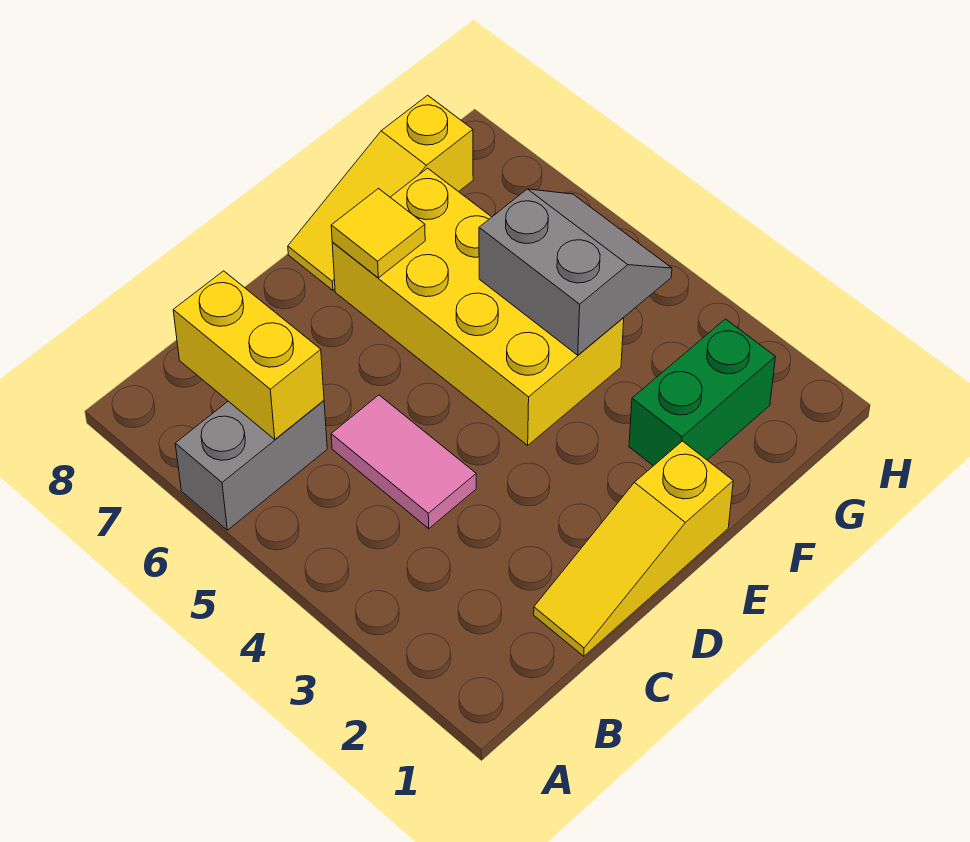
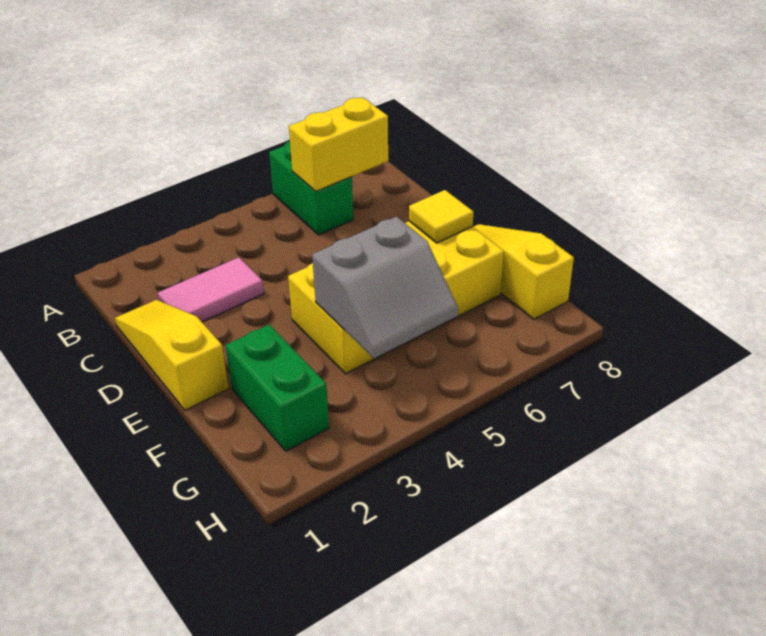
grey brick A6:B6 level 1 -> green brick A6:B6 level 1
pink tile C4:C5 level 1 -> pink tile C2:C3 level 1

